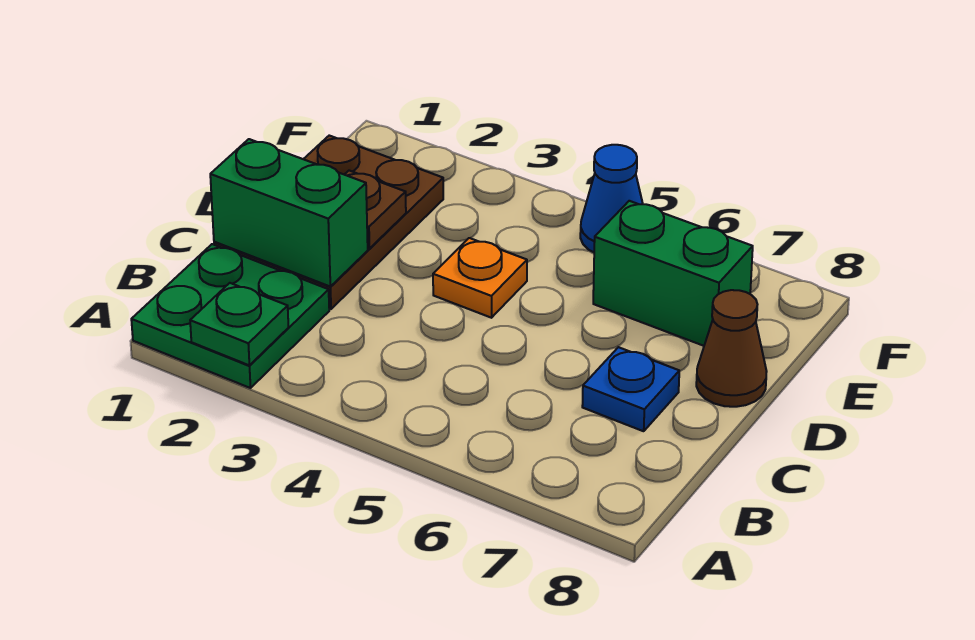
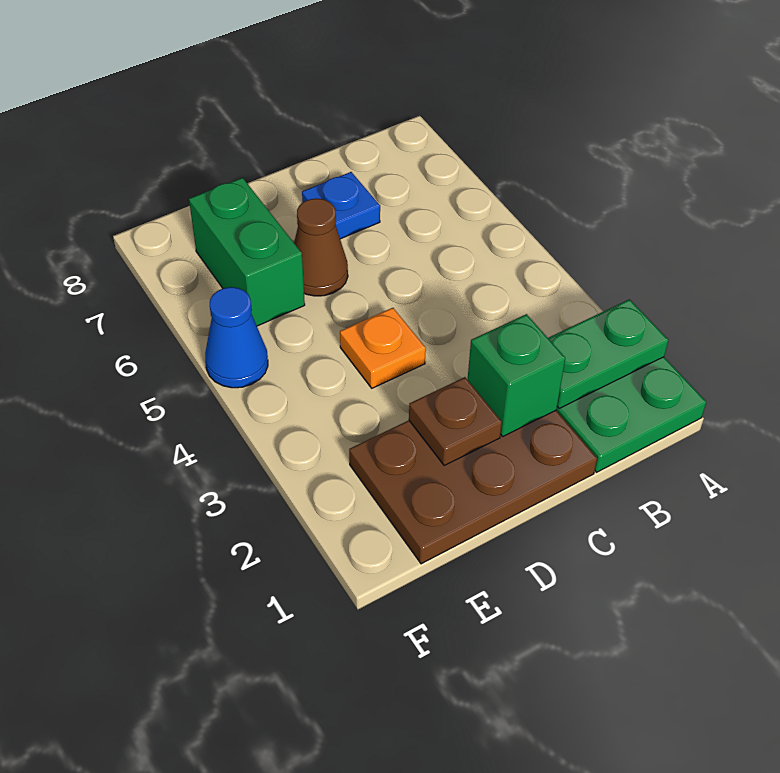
green plate A2 level 2 -> green plate A2:B2 level 2
green brick C1:C2 level 2 -> green brick C2 level 2
brown cone D8 level 1 -> brown cone D6 level 1

